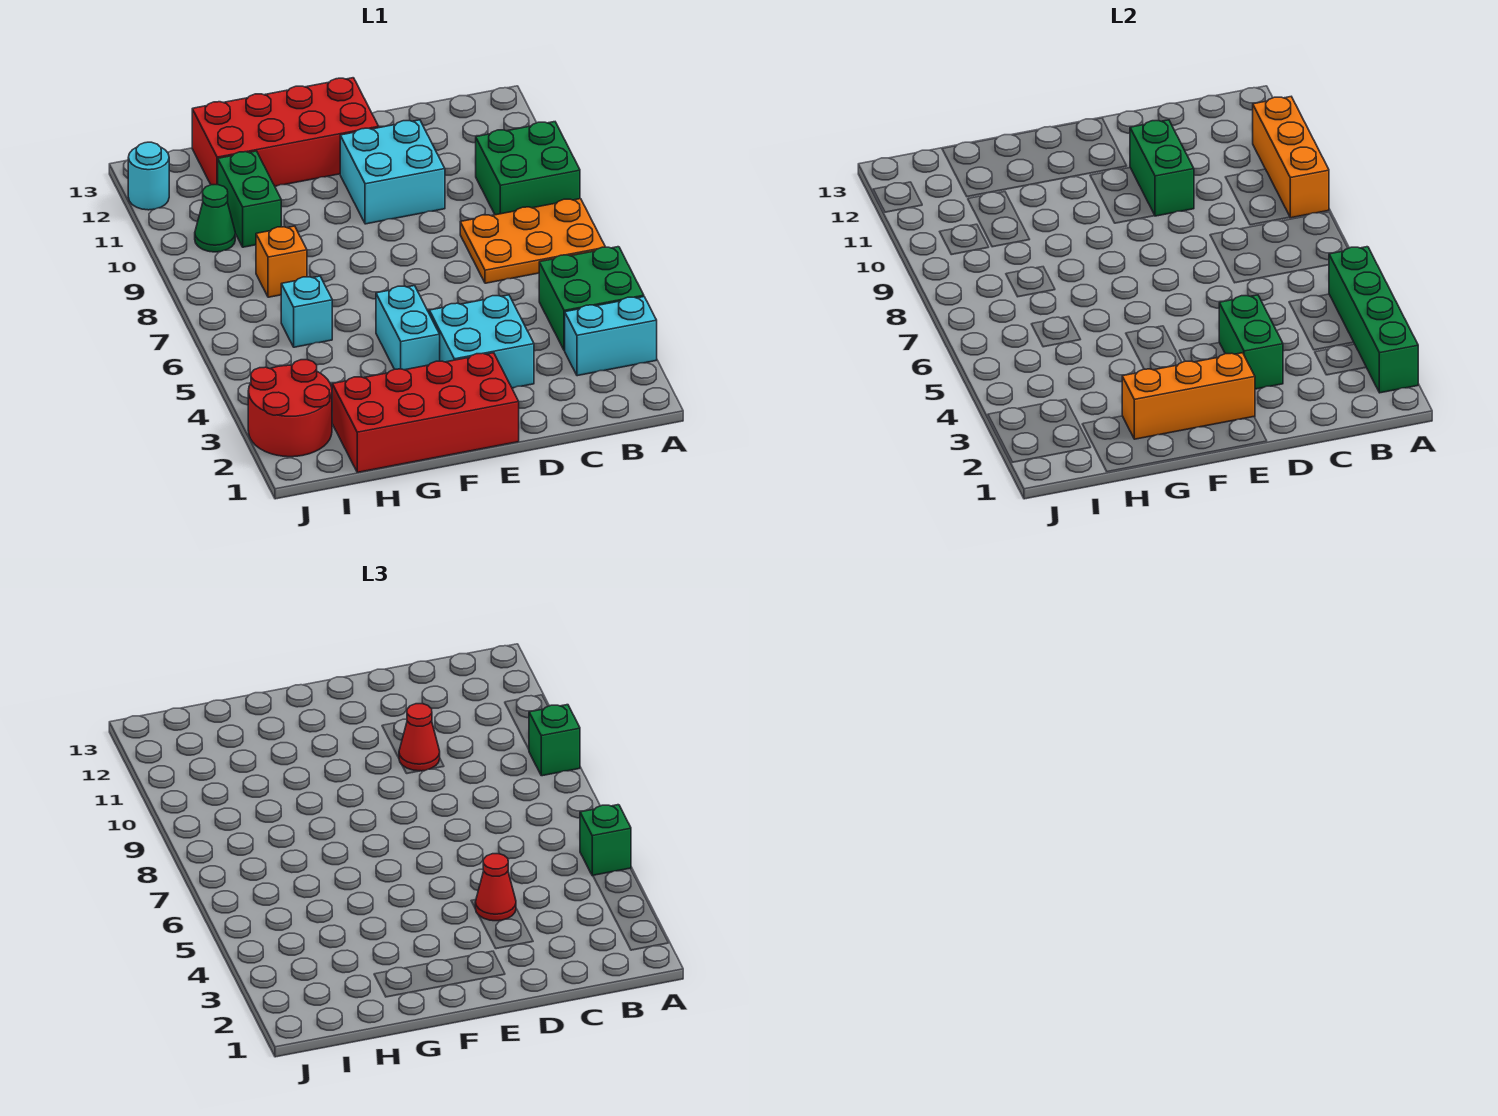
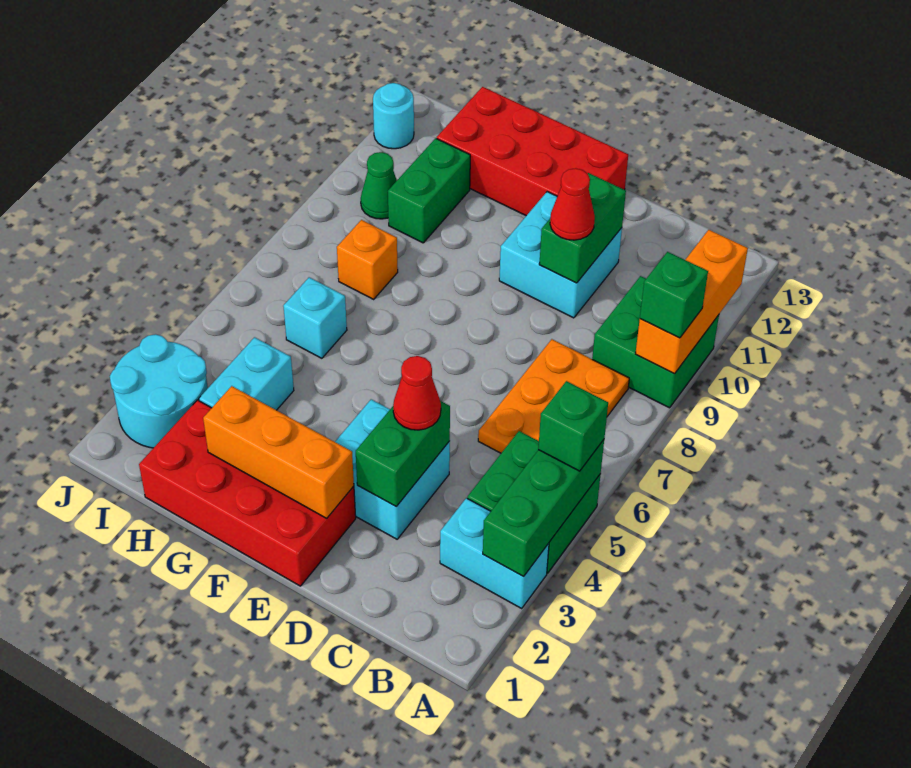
green brick A2:A5 level 2 -> green brick A3:A5 level 2
orange plate A7:C8 level 1 -> orange plate B6:C8 level 1
cyan brick F4:F5 level 1 -> cyan brick H3:H4 level 1
red round brick I2:J3 level 1 -> cyan round brick I2:J3 level 1

